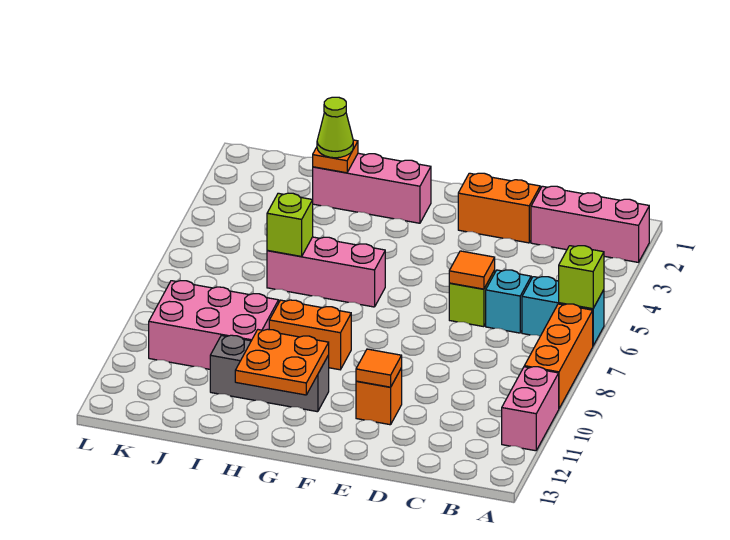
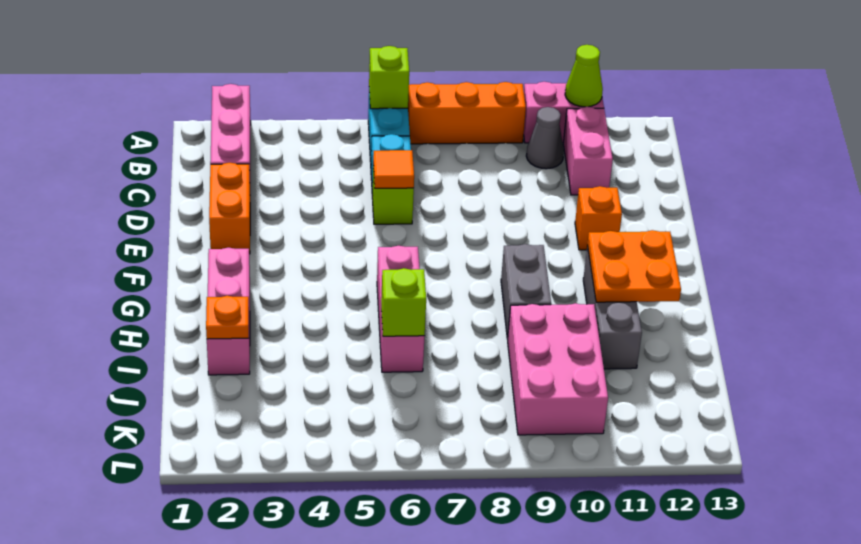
none -> grey cone B10 level 1
none -> pink brick B11:C11 level 1
orange tile E11 level 2 -> none
orange brick G9:H9 level 1 -> grey brick G9:H9 level 1
lime cone I2 level 3 -> lime cone A11 level 2

